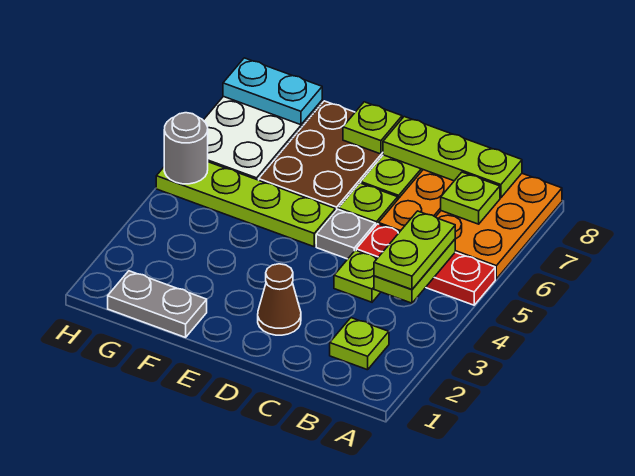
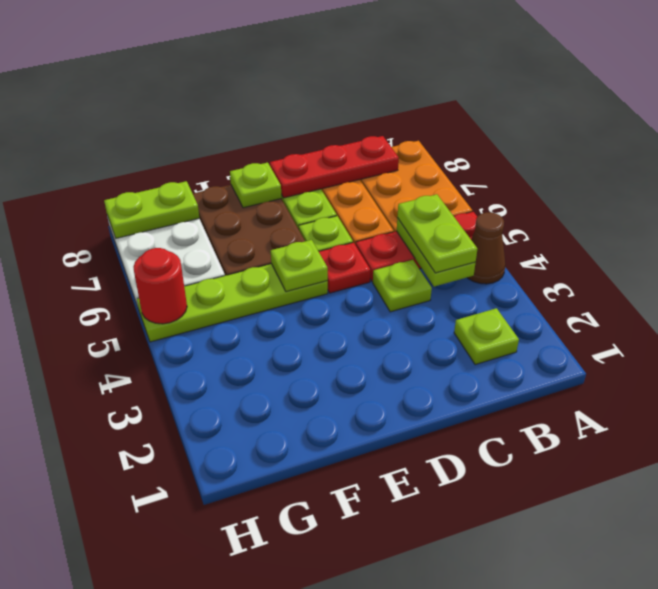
lime plate B7 level 2 -> lime plate E5 level 2
lime plate B8:D8 level 2 -> red plate B8:D8 level 2
brown cone D2 level 1 -> brown cone A4 level 1
grey plate D5 level 1 -> red plate D5 level 1
grey plate F1:G1 level 1 -> none
cyan plate G8:H8 level 2 -> lime plate G8:H8 level 2
grey round brick H5 level 2 -> red round brick H5 level 2

